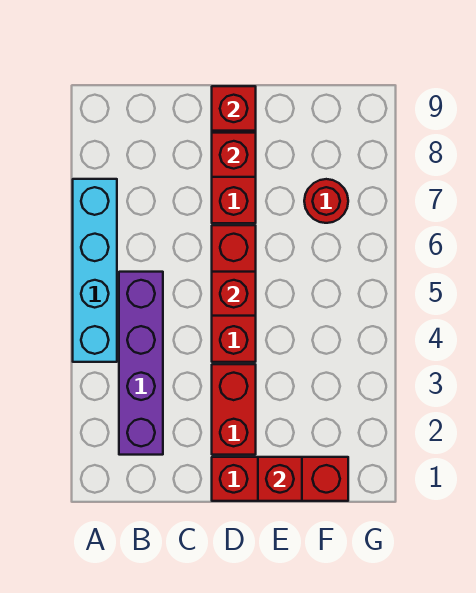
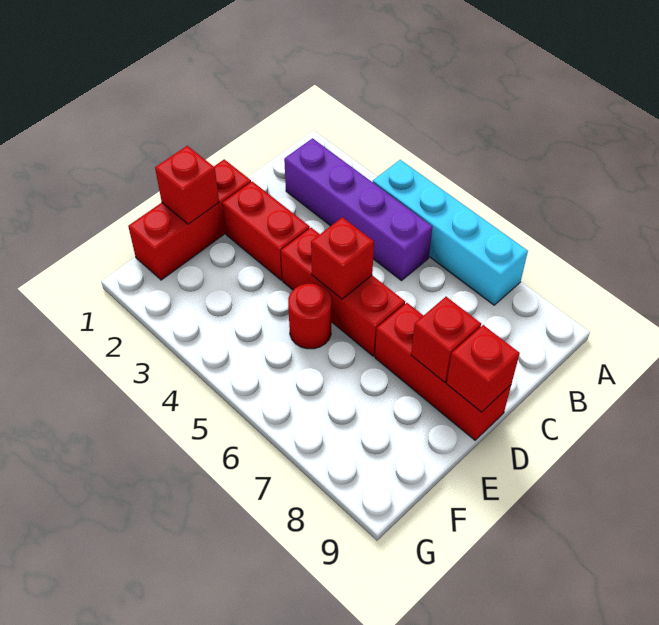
red round brick F7 level 1 -> red round brick E5 level 1

